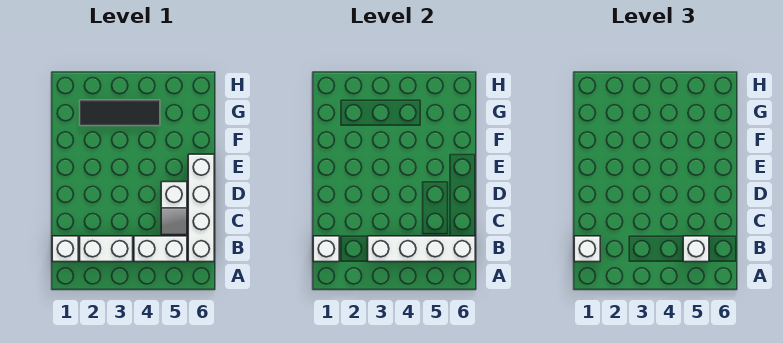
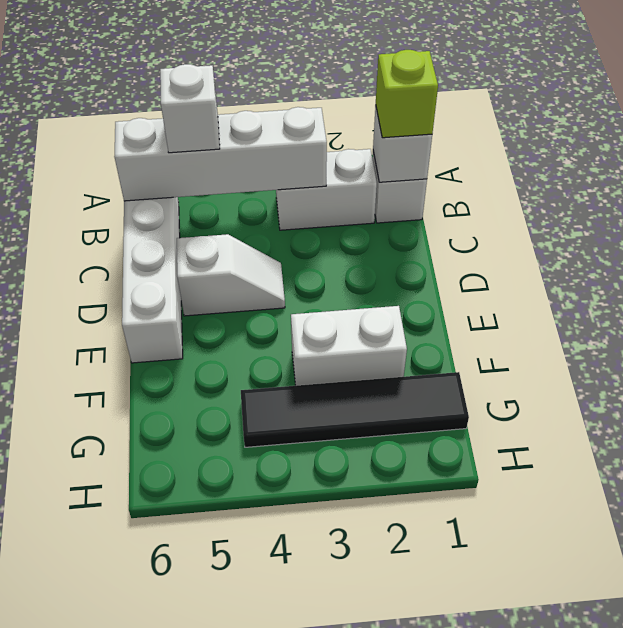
white brick B1 level 3 -> lime brick B1 level 3
white brick B4:B5 level 1 -> white brick F2:F3 level 1
white slope C5:D5 level 1 top D -> white slope D4:D5 level 1 top 5
black tile G2:G4 level 1 -> black tile G1:G4 level 1

